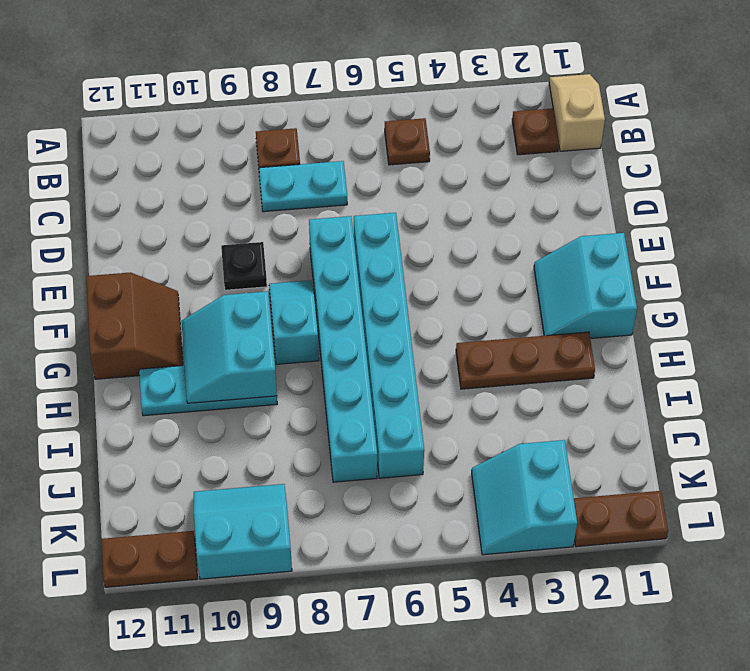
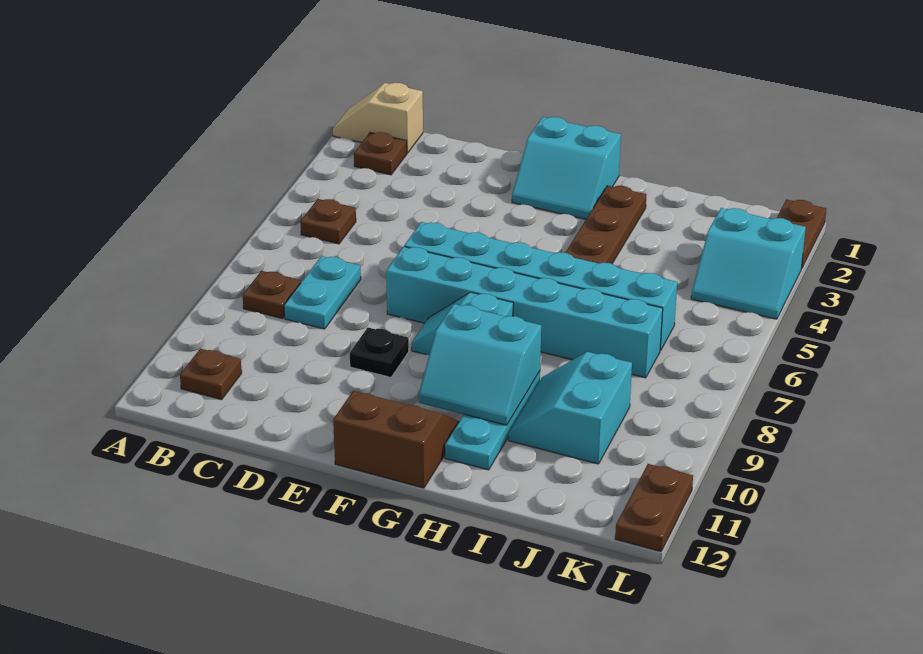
none -> brown plate B11 level 1
cyan slope K9:L10 level 1 top L -> cyan slope I9:J10 level 1 top J

